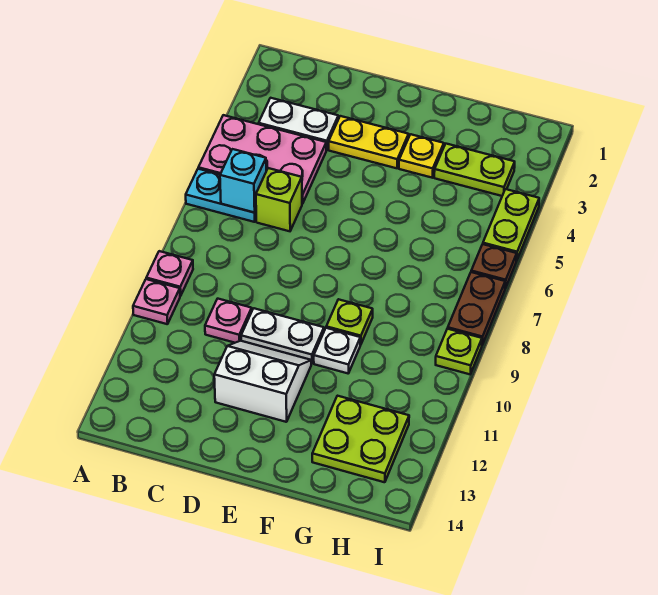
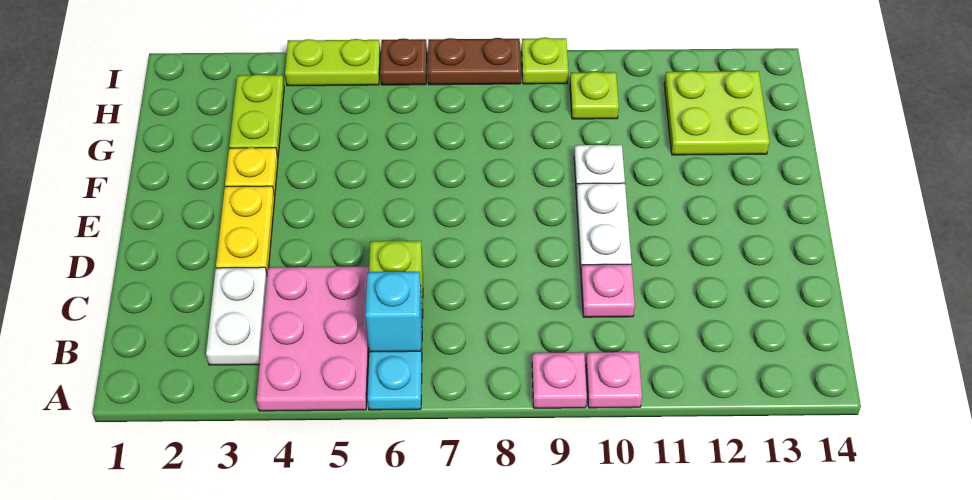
white slope D11:E12 level 1 top 12 -> none
lime plate F9 level 1 -> lime plate H10 level 1

